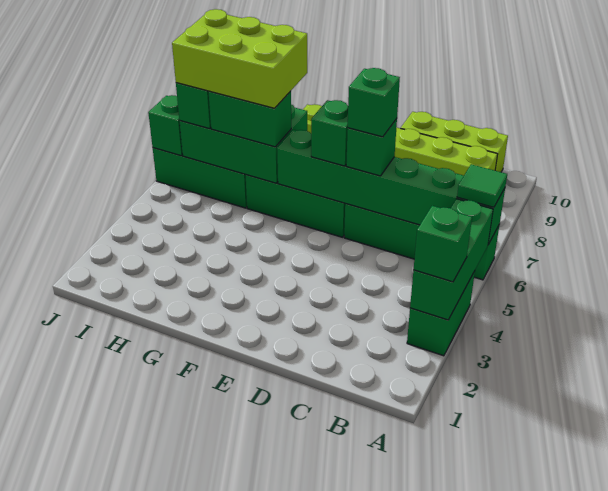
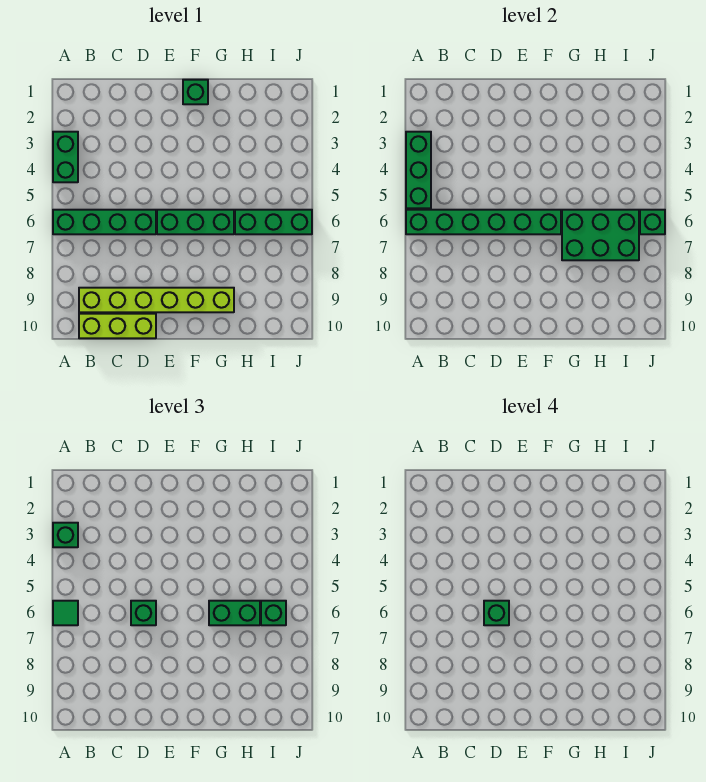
green brick E6 level 3 -> green brick F1 level 1
lime brick G6:I7 level 4 -> none

